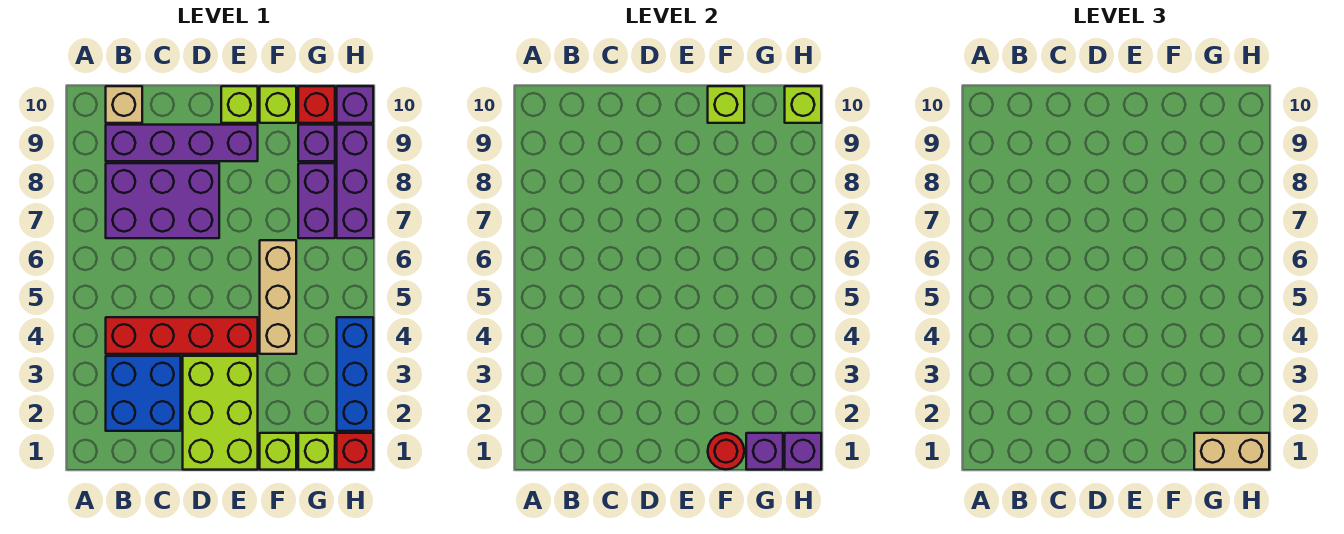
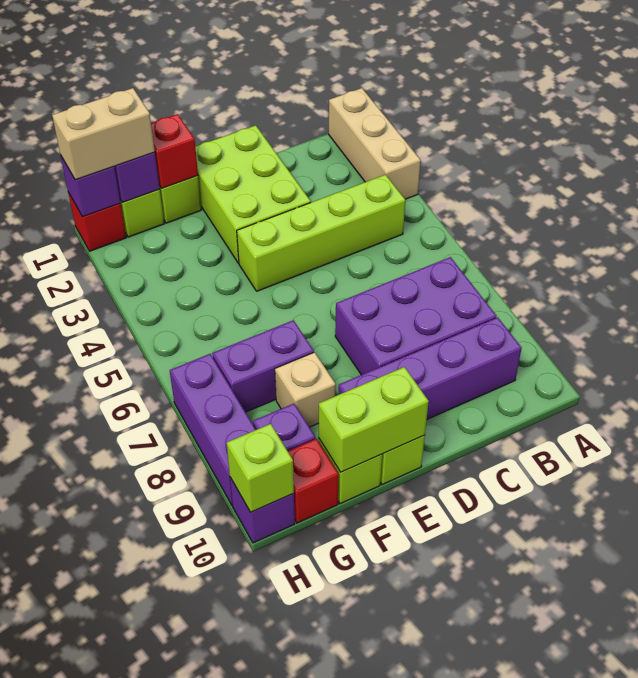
blue brick B2:C3 level 1 -> none
red brick B4:E4 level 1 -> lime brick B4:E4 level 1
tan brick B10 level 1 -> tan brick F8 level 1
red round brick F1 level 2 -> red brick F1 level 2
tan brick F4:F6 level 1 -> tan brick A1:A3 level 1
lime brick F10 level 2 -> lime brick E10:F10 level 2
purple brick G7:G8 level 1 -> purple brick F7:G7 level 1
blue brick H2:H4 level 1 -> none

